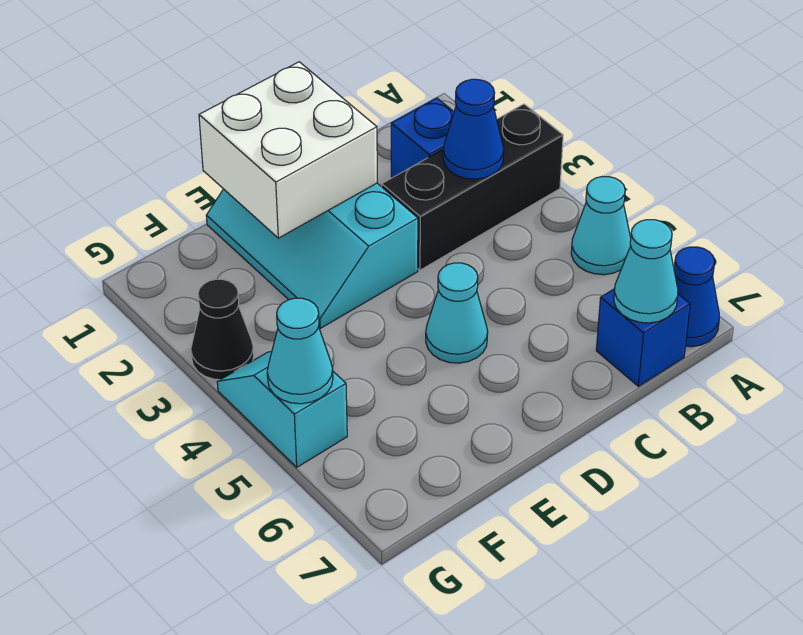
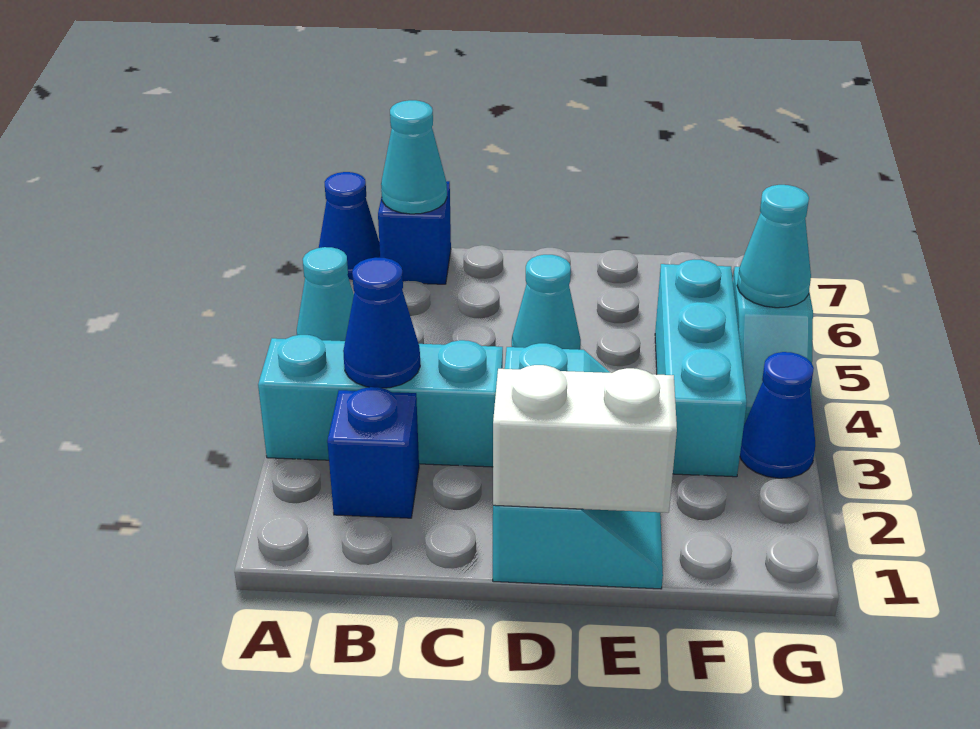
black brick A3:C3 level 1 -> cyan brick A3:C3 level 1
white brick D1:E2 level 2 -> white brick D1:E1 level 2
none -> cyan brick F3:F5 level 1
black cone G3 level 1 -> blue cone G3 level 1

